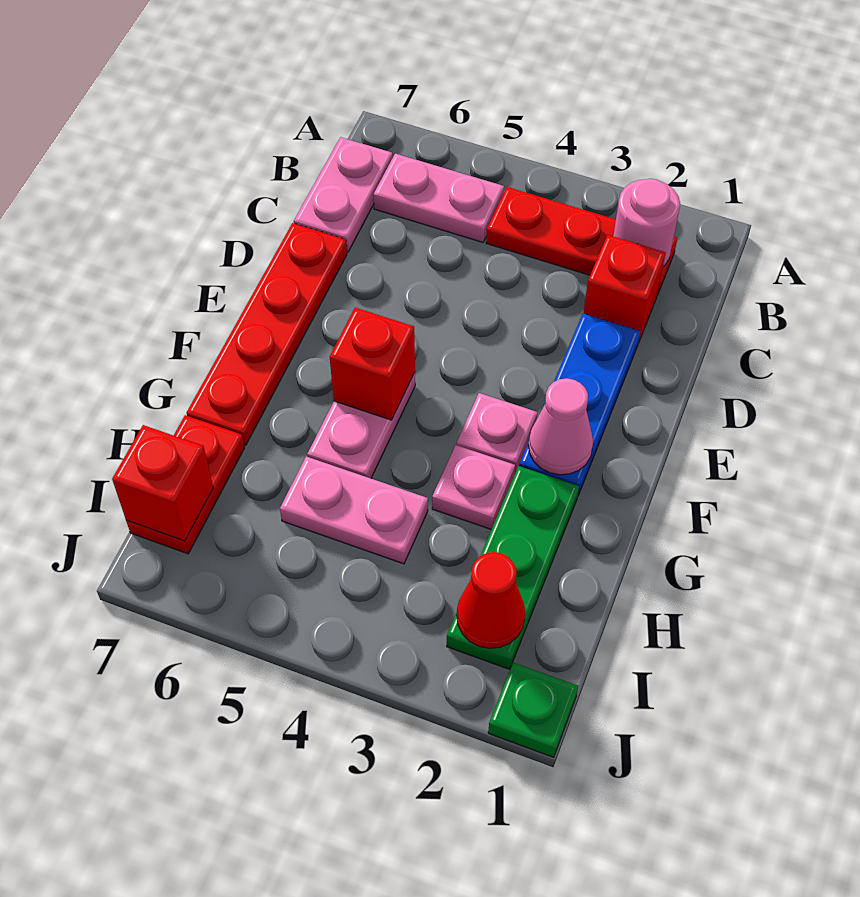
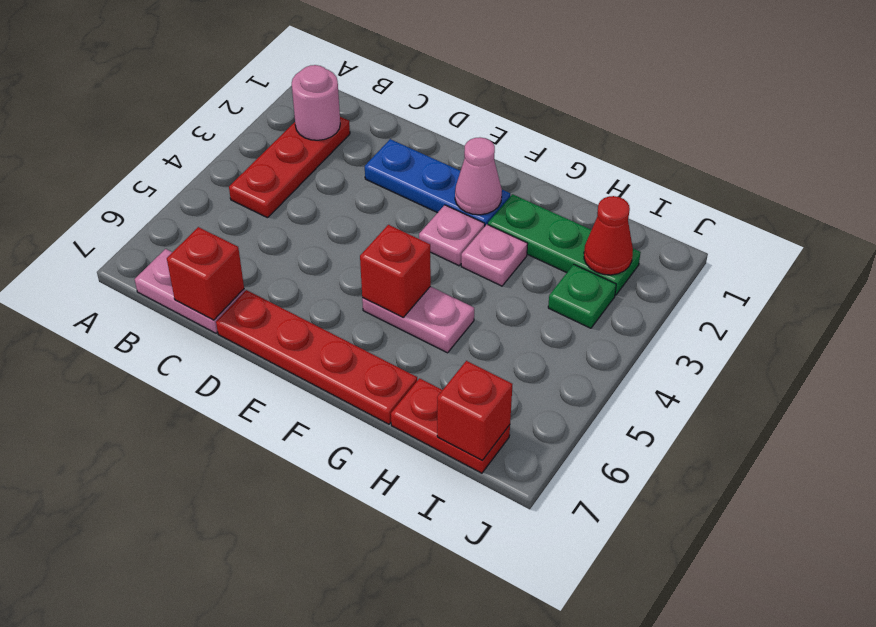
pink plate B5:B6 level 1 -> none
red brick C2 level 1 -> red brick C7 level 2
pink plate H4:H5 level 1 -> none
green plate J1 level 1 -> green plate I3 level 1

